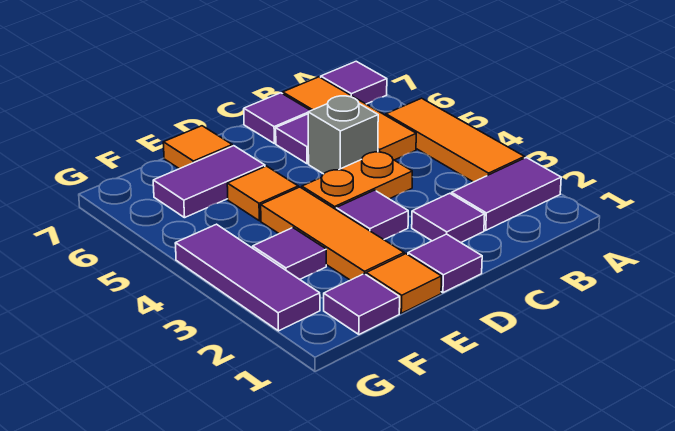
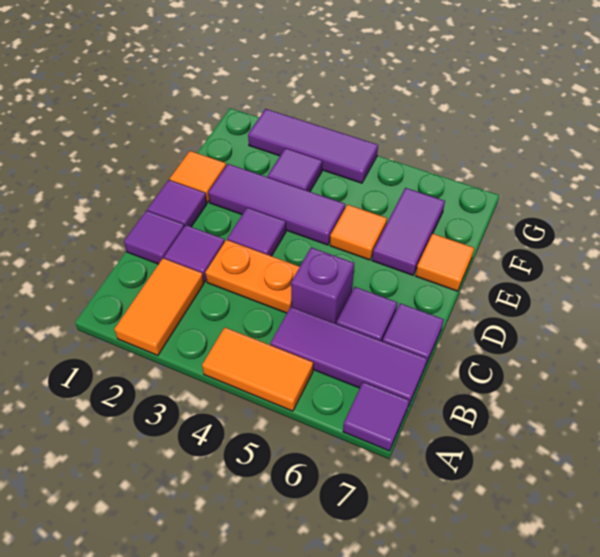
purple tile A2:B2 level 1 -> orange tile A2:B2 level 1
orange tile A3:A5 level 1 -> orange tile A4:A5 level 1
orange tile B5:B7 level 1 -> purple tile B5:B7 level 1
orange plate C4:D4 level 1 -> orange plate C3:C4 level 1
grey brick C5 level 1 -> purple brick C5 level 1
orange tile E2:E4 level 1 -> purple tile E2:E4 level 1
purple tile F1 level 1 -> purple tile C1 level 1

